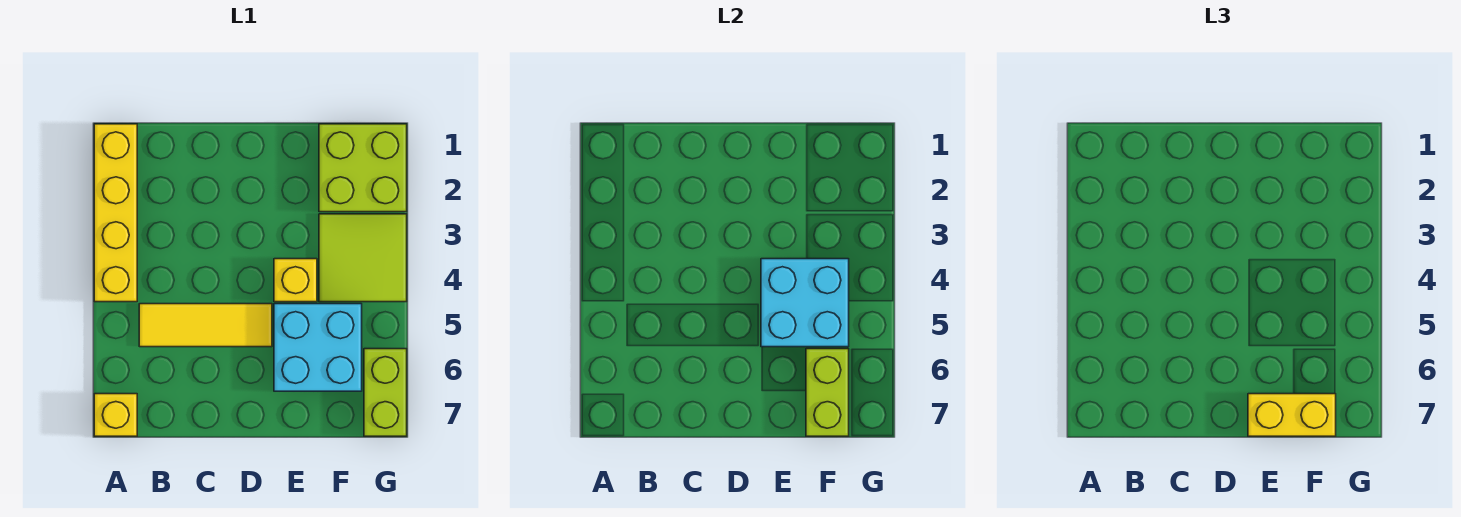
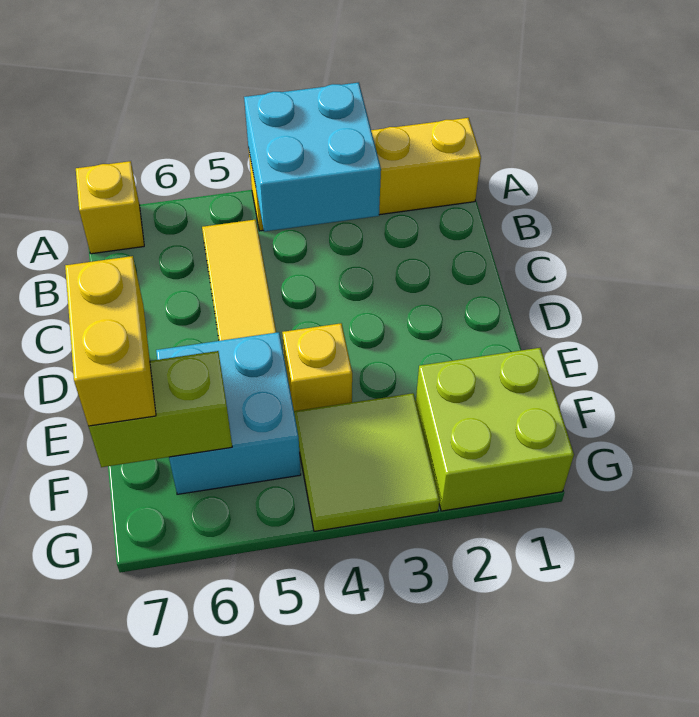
cyan brick E4:F5 level 2 -> cyan brick A3:B4 level 2
lime brick G6:G7 level 1 -> none

